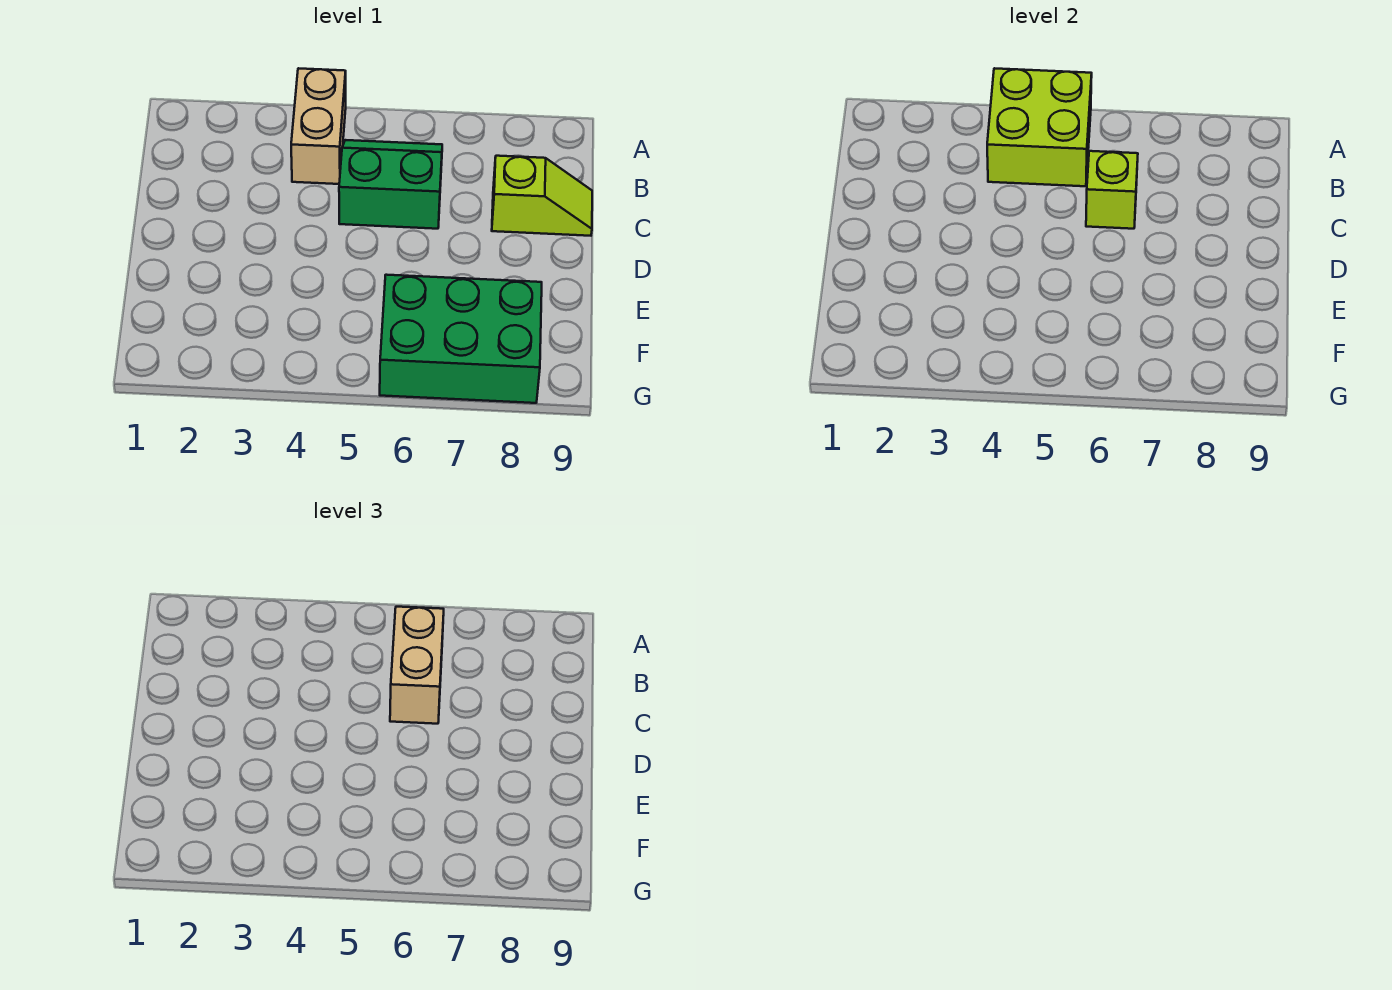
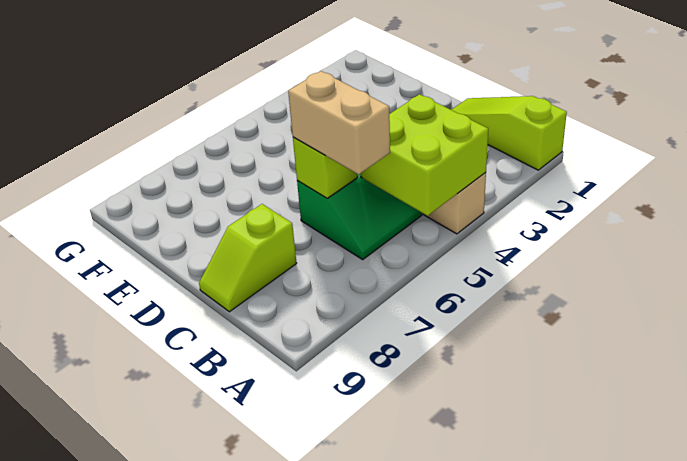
none -> lime slope A1:C1 level 1 top A
green brick F6:G8 level 1 -> none

